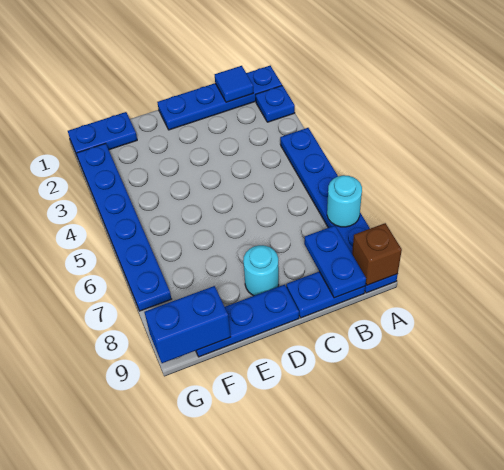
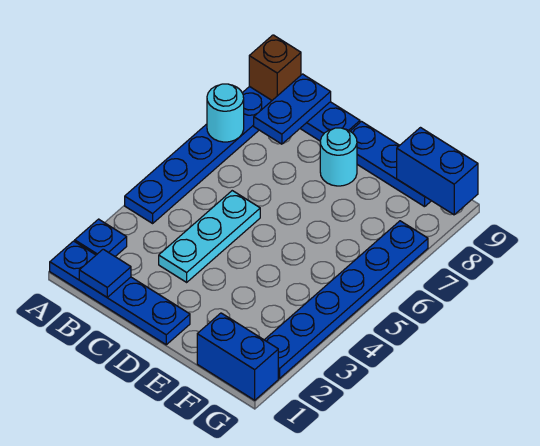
none -> cyan plate C3:C5 level 1
blue plate F1:G1 level 1 -> blue brick F1:G1 level 1

